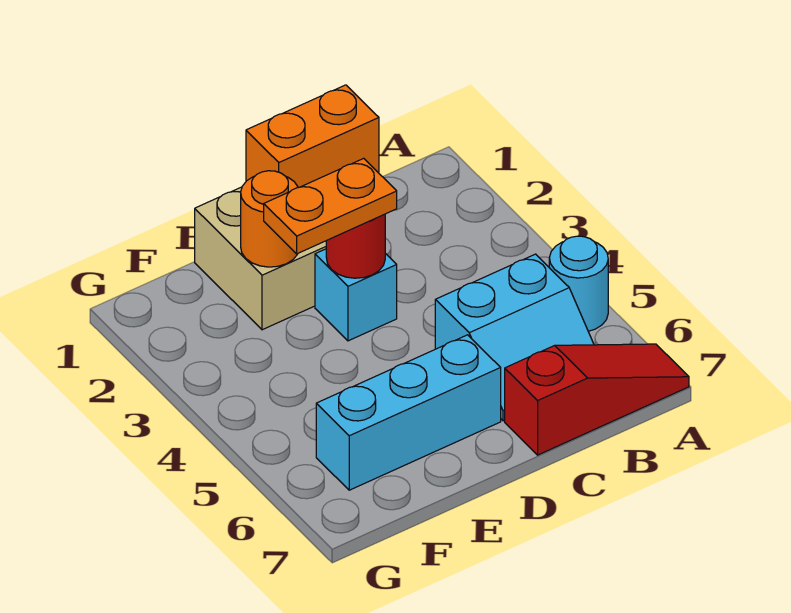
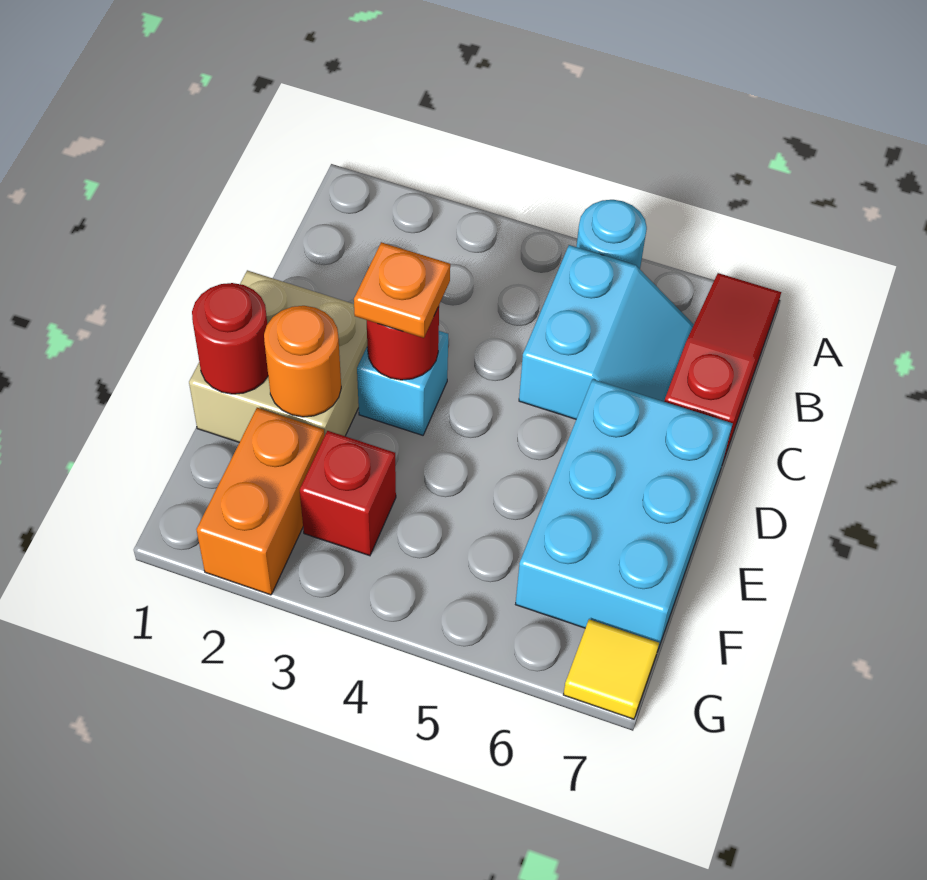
orange brick C1:D1 level 2 -> orange brick F2:G2 level 1
orange plate D3:E3 level 3 -> orange plate D3 level 3
cyan brick D6:F6 level 1 -> cyan brick D6:F7 level 1
none -> red round brick E1 level 2
none -> red brick F3 level 1
none -> yellow tile G7 level 1

